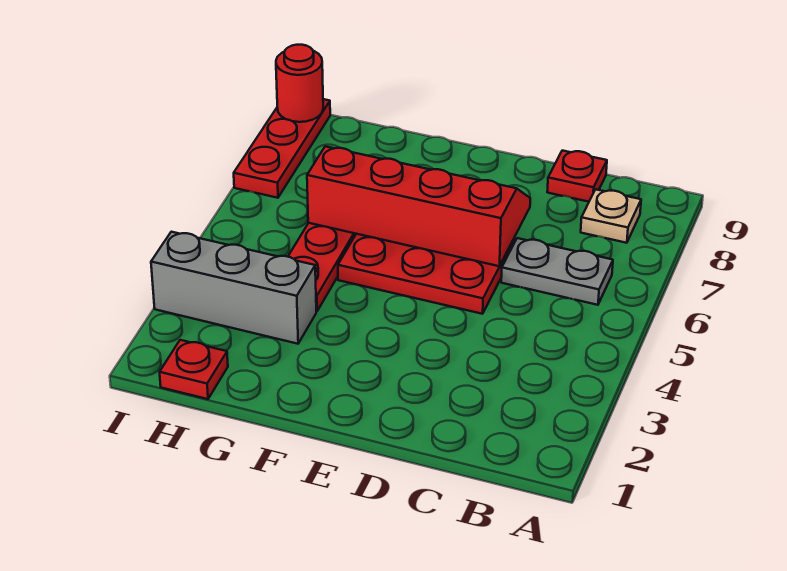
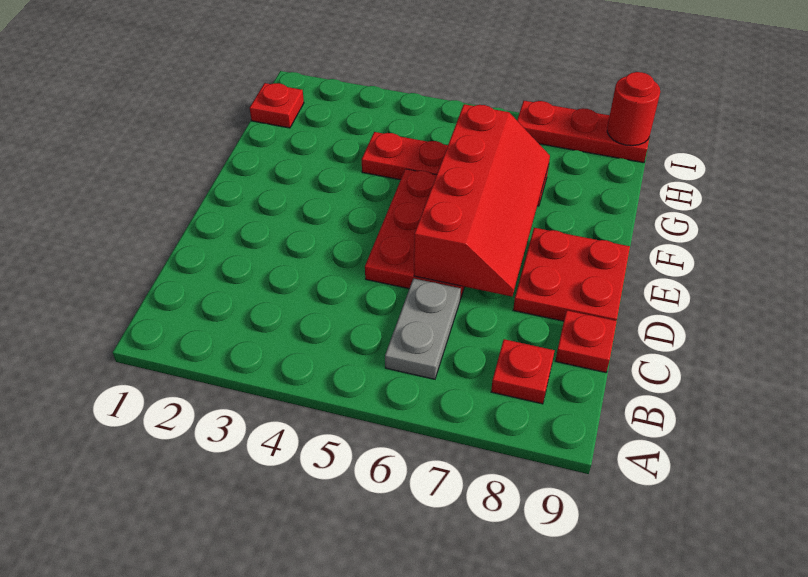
tan plate B8 level 1 -> red plate B8 level 1
none -> red plate D8:E9 level 1
grey brick G3:I3 level 1 -> none

